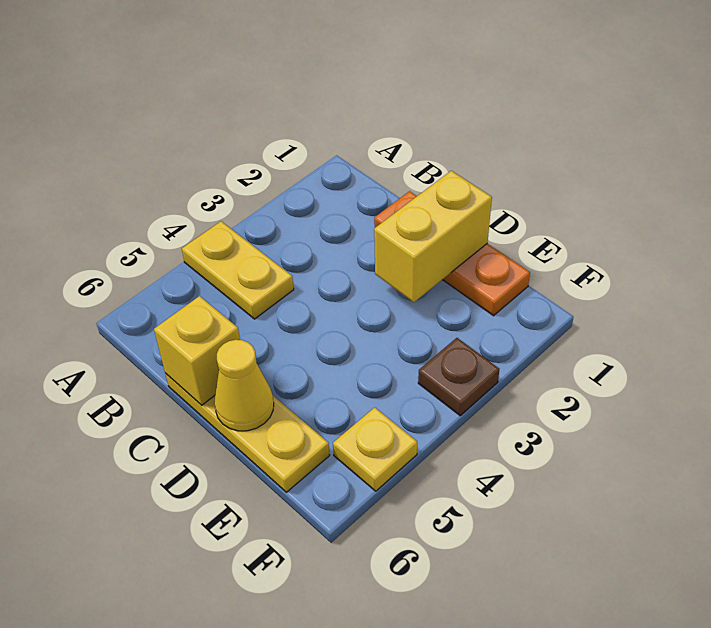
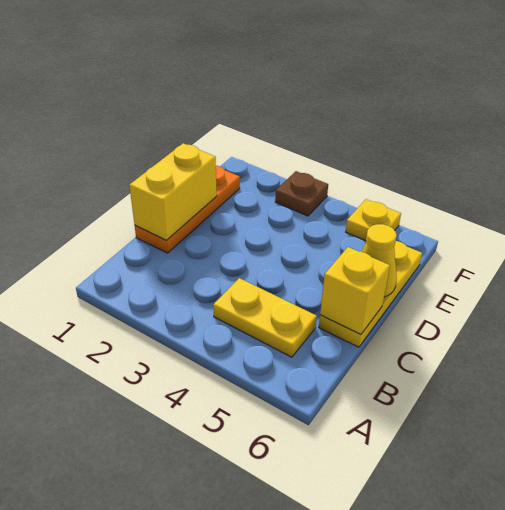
yellow plate A4:B4 level 1 -> yellow plate B4:B5 level 1
yellow brick D1:D2 level 2 -> yellow brick C1:D1 level 2

